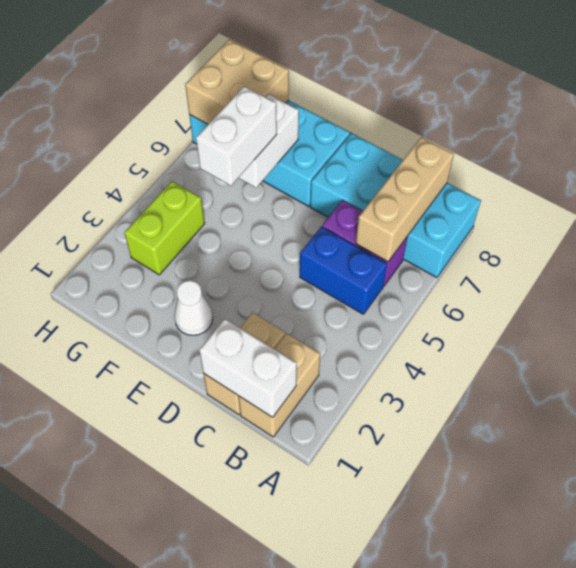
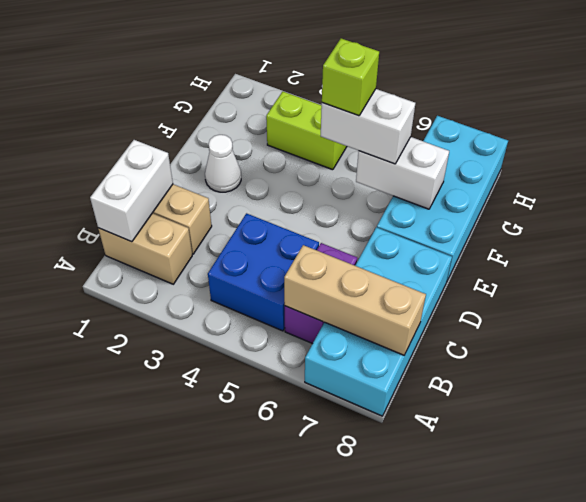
blue brick B5:C5 level 1 -> blue brick B4:C5 level 1
none -> lime brick F5 level 4
tan brick G7:H8 level 2 -> none

